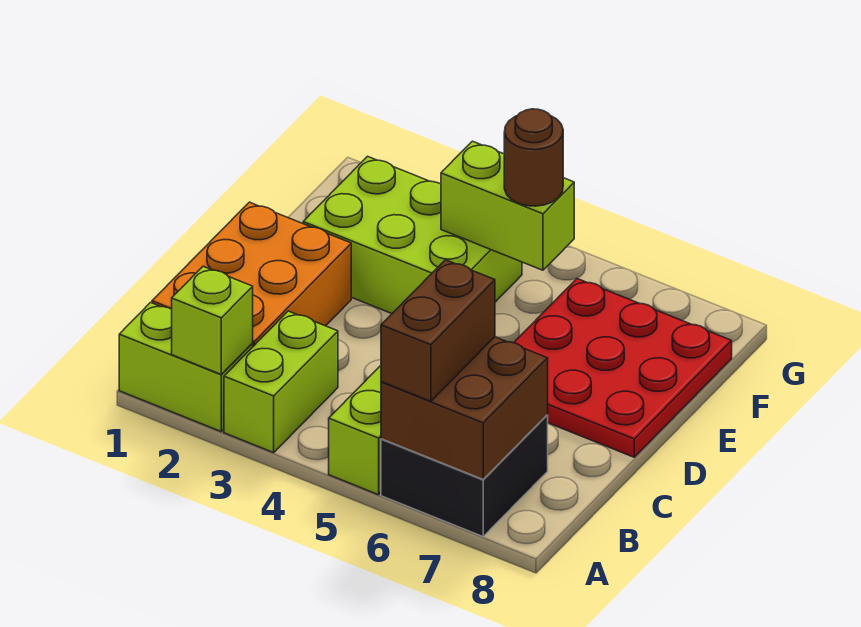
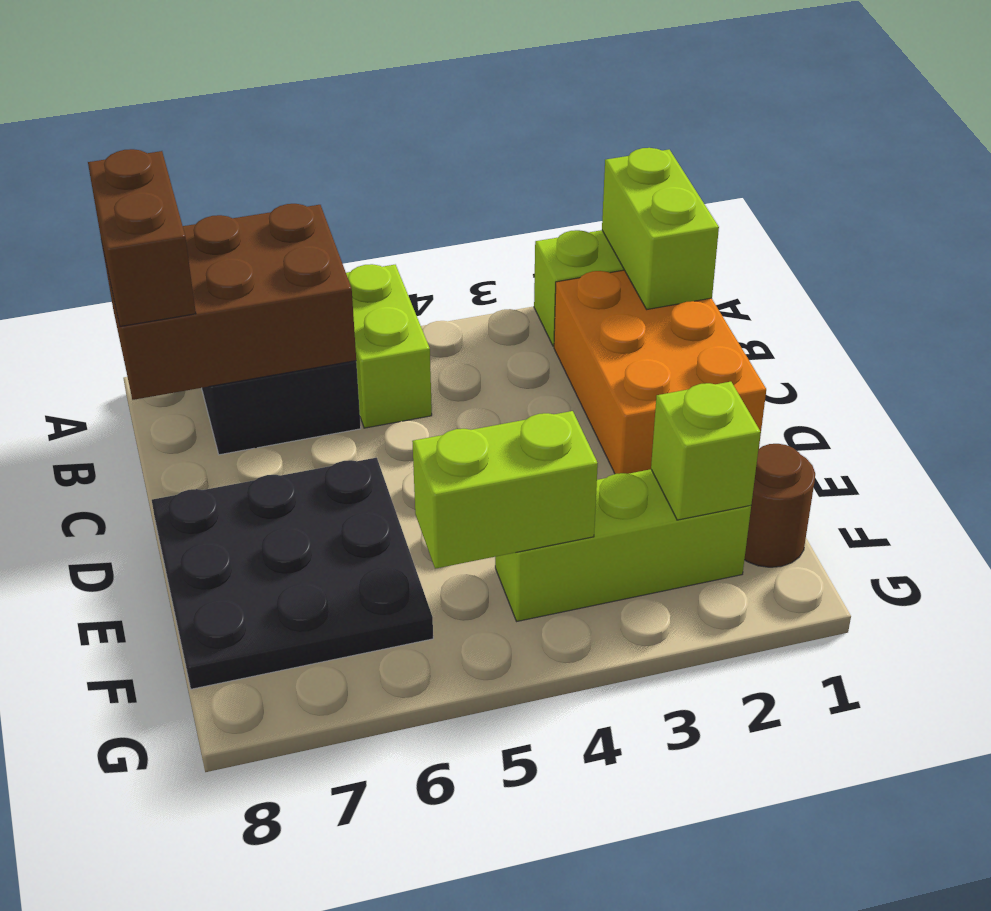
lime brick A2 level 2 -> lime brick F2 level 2
lime brick A3:B3 level 1 -> lime brick A1:B1 level 2
brown brick A6:B7 level 2 -> brown brick A6:B8 level 2
brown brick A6:B6 level 3 -> brown brick A8:B8 level 3
red plate D6:F8 level 1 -> black plate D6:F8 level 1
lime brick E2:F4 level 1 -> lime brick F2:F4 level 1
brown round brick F5 level 3 -> brown round brick F1 level 1

